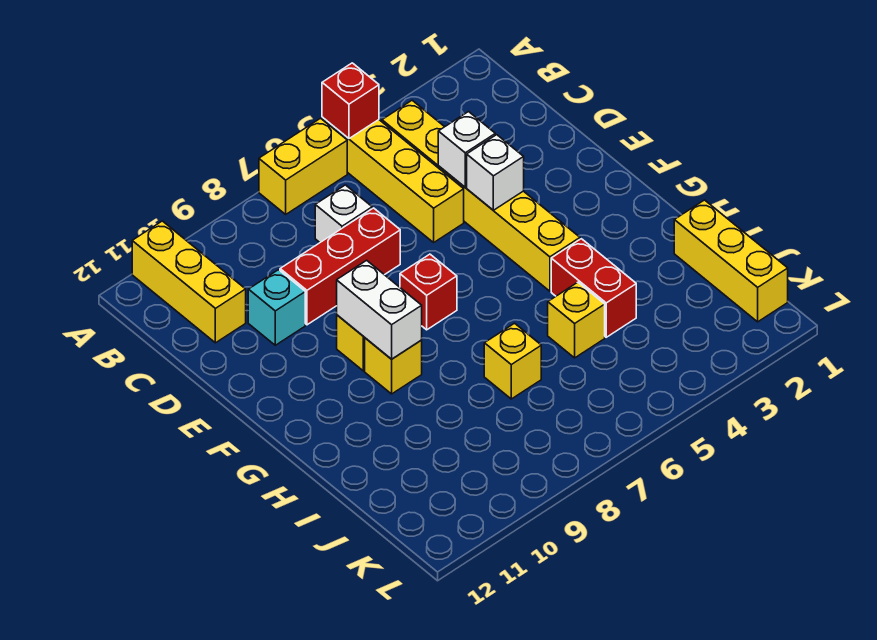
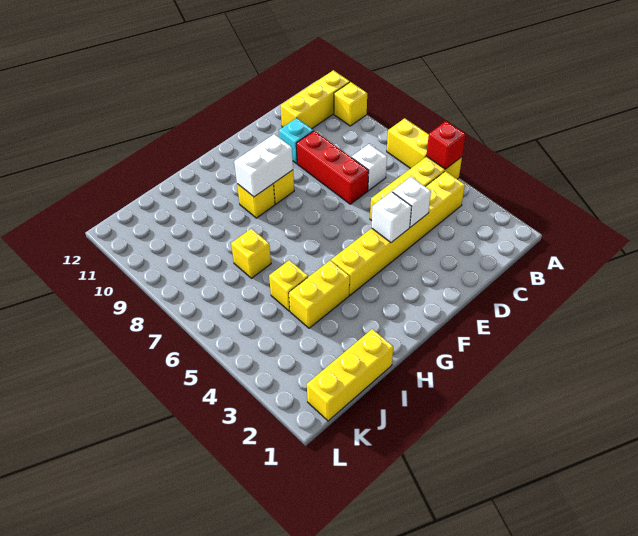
none -> yellow brick A10 level 1
red brick F7 level 1 -> none
red brick H4:I4 level 1 -> yellow brick H4:I4 level 1

